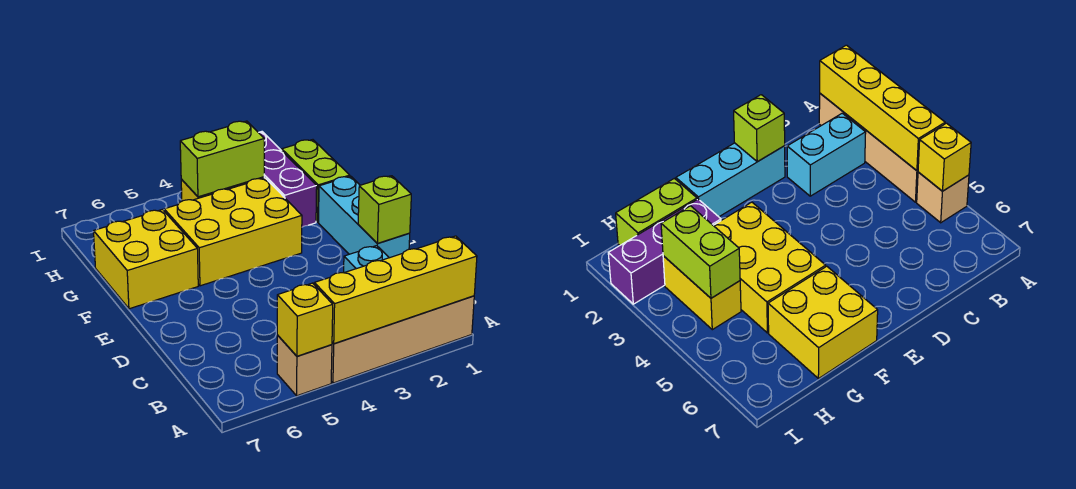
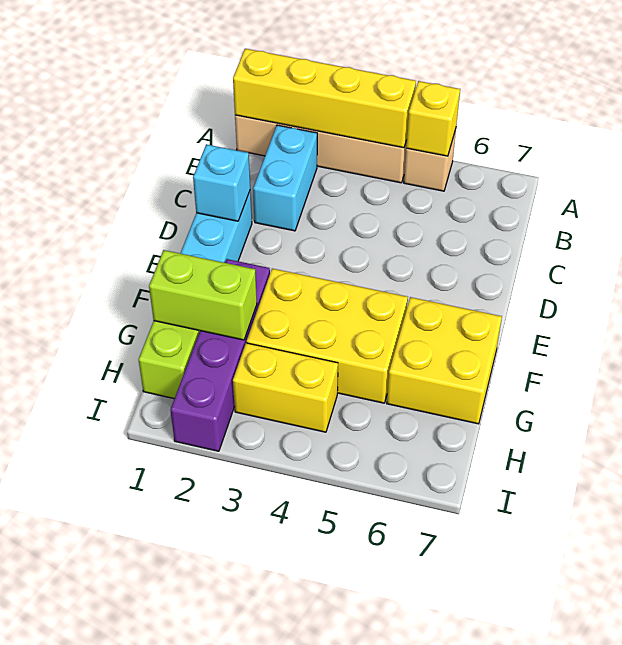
lime brick D1 level 2 -> cyan brick D1 level 2
purple brick G2:I2 level 1 -> purple brick F2:I2 level 1
lime brick H3:H4 level 2 -> lime brick G1:G2 level 2

